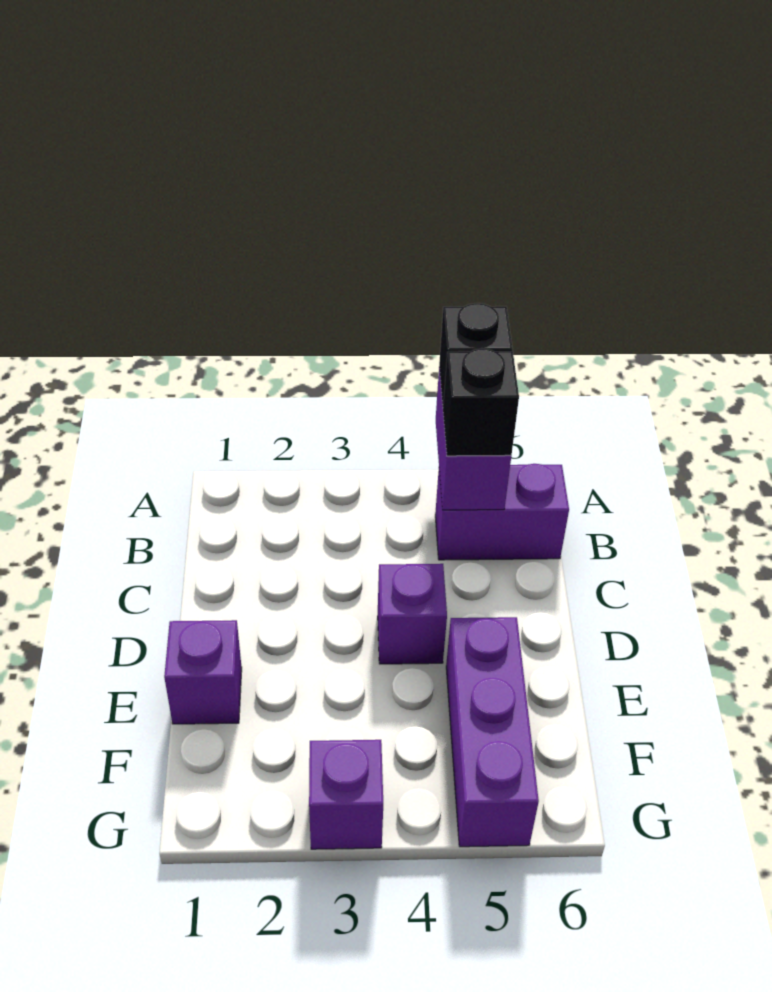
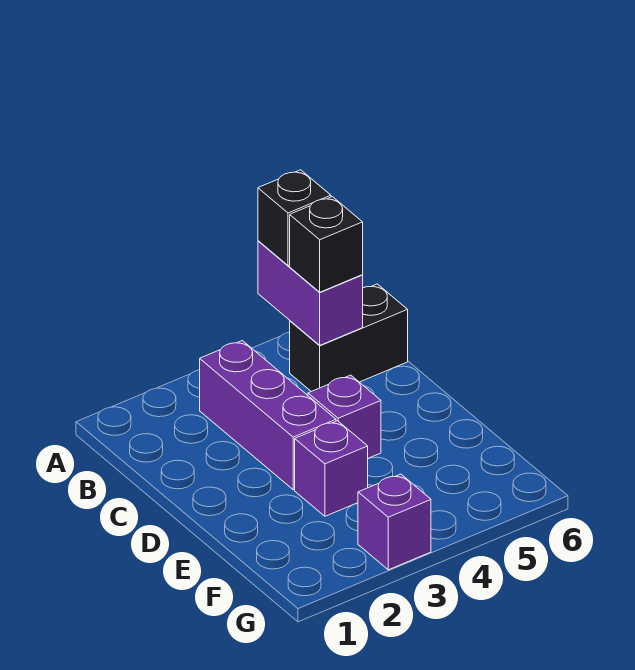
purple brick B5:B6 level 1 -> black brick B5:B6 level 1
purple brick E1 level 1 -> purple brick E3 level 1
purple brick E5:G5 level 1 -> purple brick B3:D3 level 1

